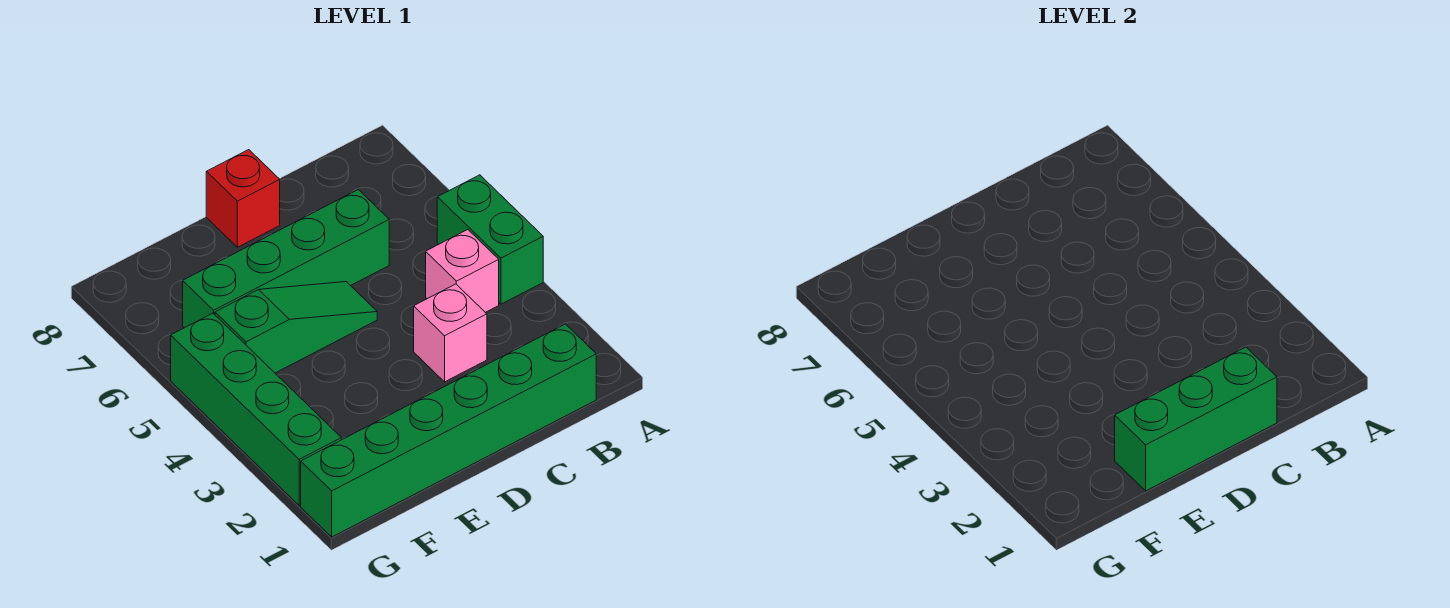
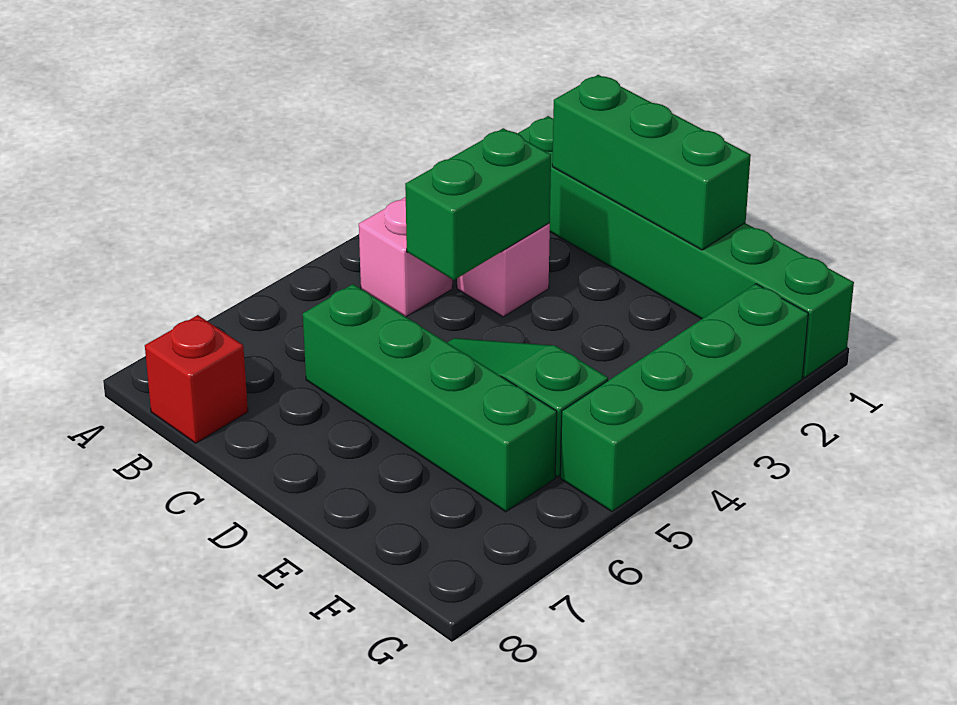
green brick A4:A5 level 1 -> green brick C3:C4 level 2
red brick D8 level 1 -> red brick B8 level 1

